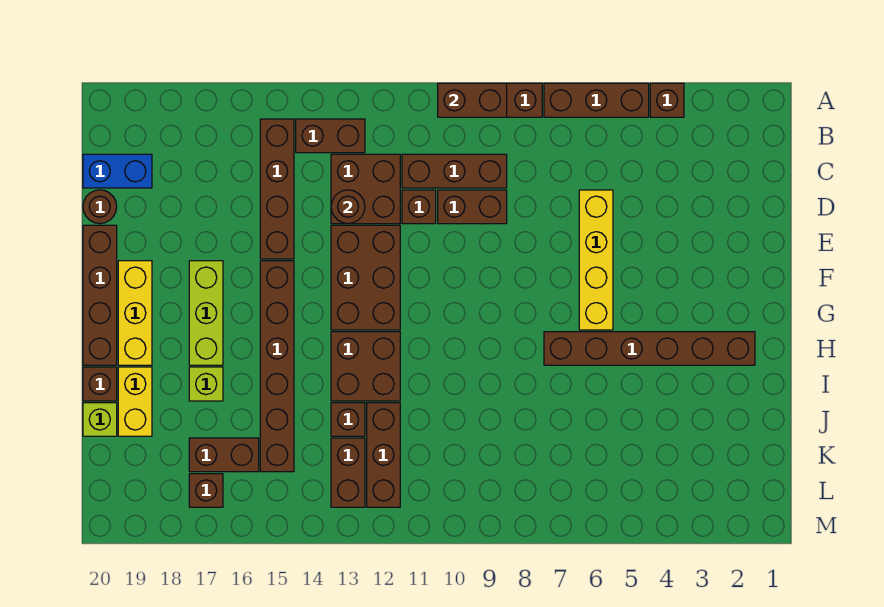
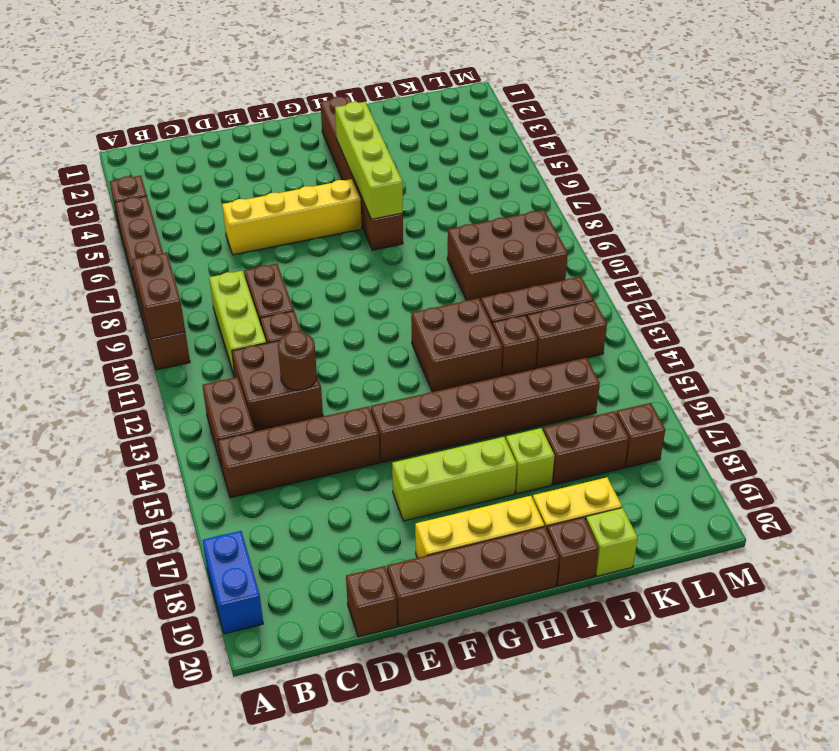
brown brick C9:C11 level 1 -> lime brick C9:C11 level 1
blue brick C19:C20 level 1 -> blue brick A18:A19 level 1
brown round brick D20 level 1 -> brown brick D20 level 1
brown brick E12:G13 level 1 -> brown brick J9:L10 level 1
none -> lime brick H4:H7 level 2
brown brick K16:K17 level 1 -> brown brick J17:K17 level 1

